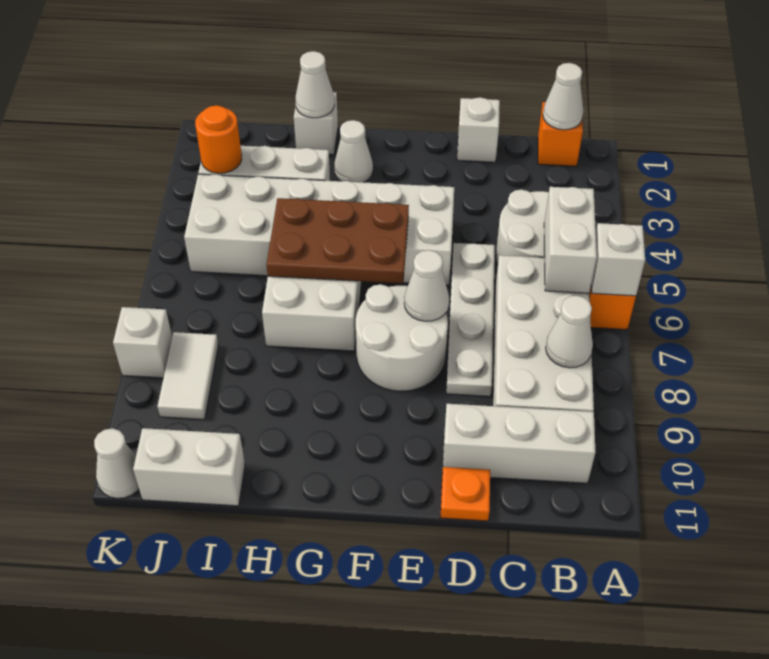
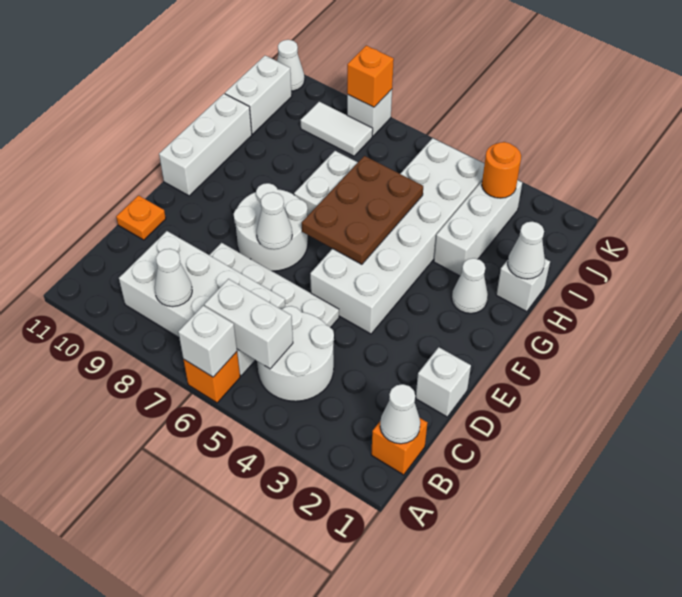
white brick B10:D10 level 1 -> white brick F11:H11 level 1
none -> orange brick K8 level 2

